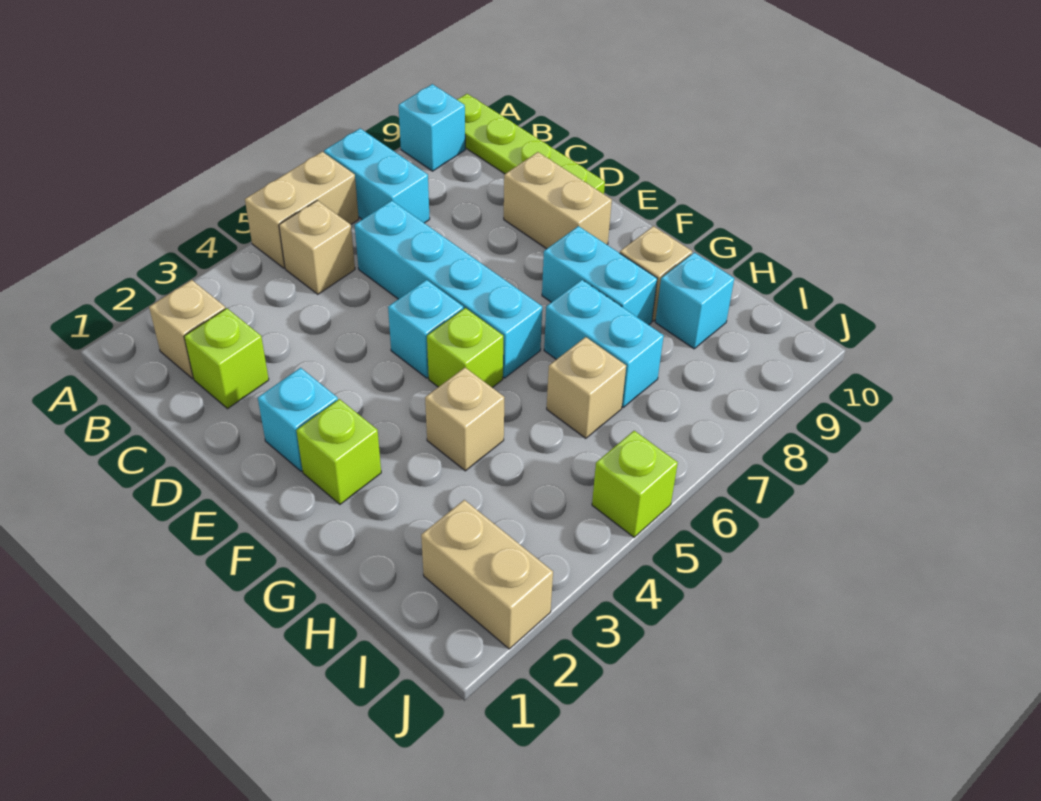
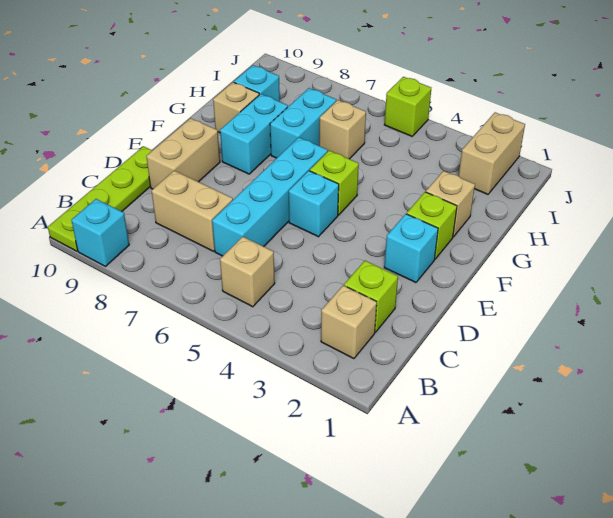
tan brick A5:A6 level 1 -> tan brick C7:C8 level 1
cyan brick A7:B7 level 1 -> none
tan brick G4 level 1 -> tan brick G2 level 1

